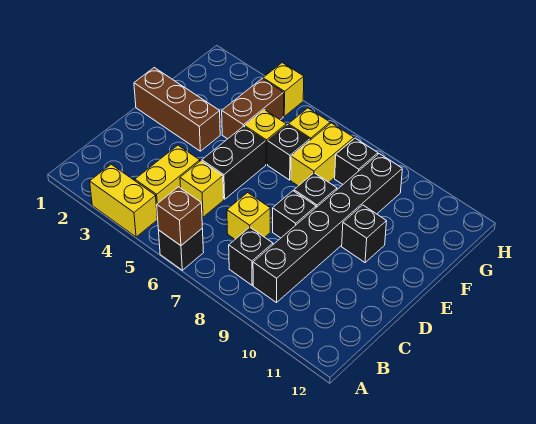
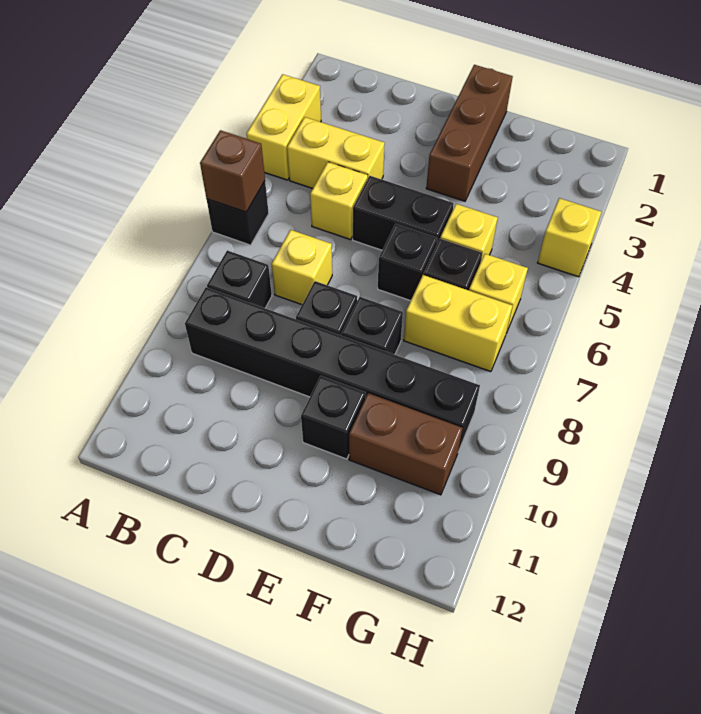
brown brick F4:G4 level 1 -> brown brick F10:G10 level 1
black brick G8 level 1 -> black brick E6 level 1

